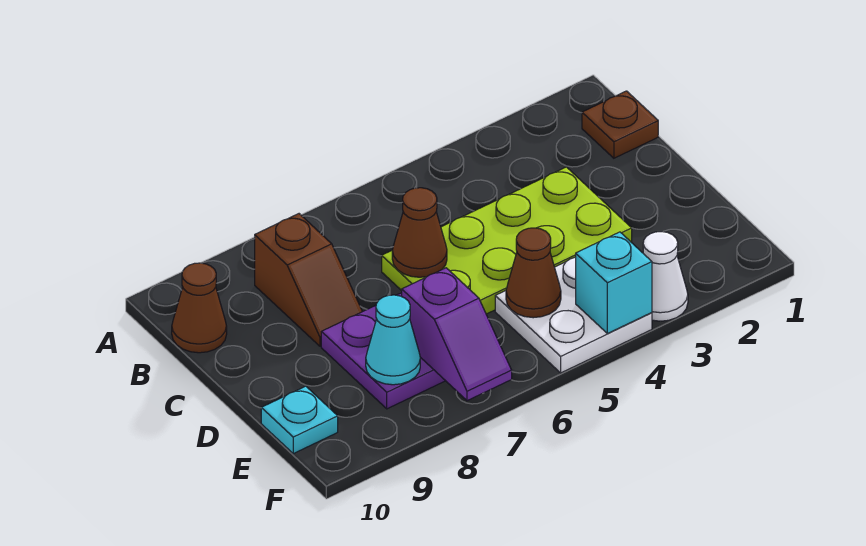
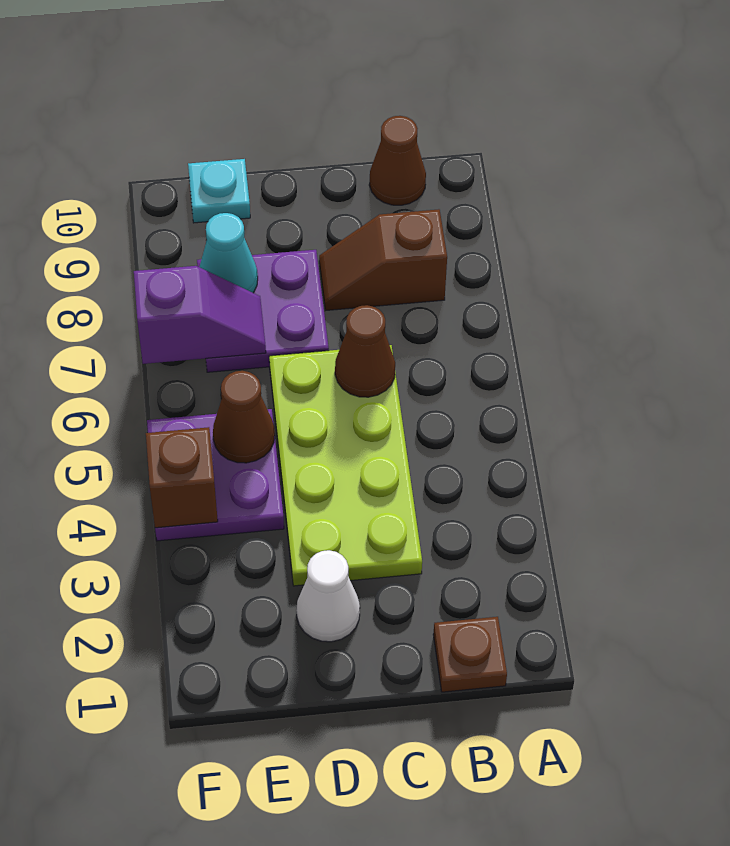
white plate E4:F5 level 1 -> purple plate E4:F5 level 1
purple slope E7:F7 level 2 top E -> purple slope E7:F7 level 2 top F
white cone F3 level 1 -> white cone D2 level 1
cyan brick F4 level 2 -> brown brick F4 level 2

